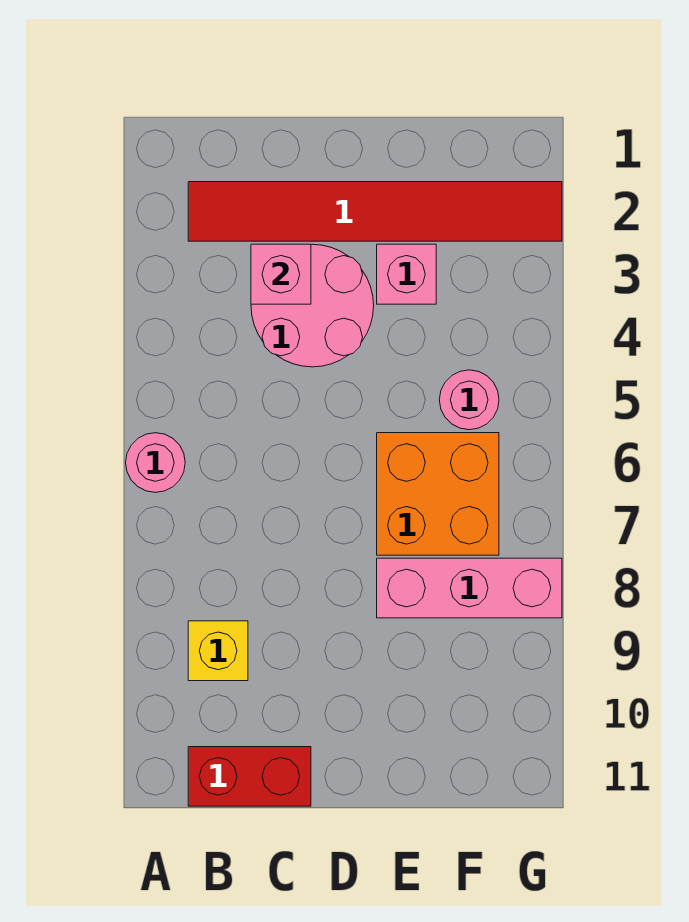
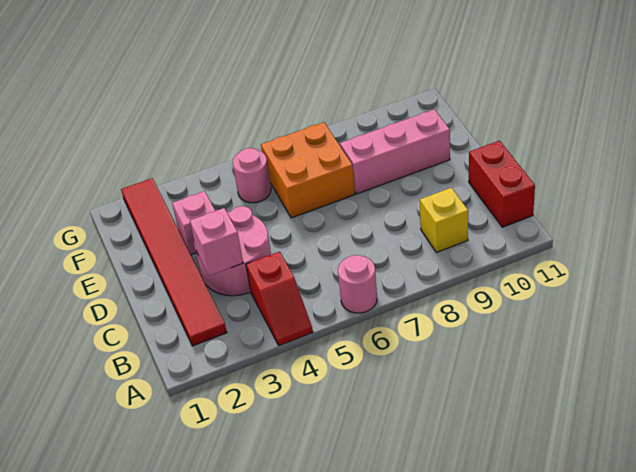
none -> red slope A4:B4 level 1 top B
pink brick E8:G8 level 1 -> pink brick E8:E10 level 1

